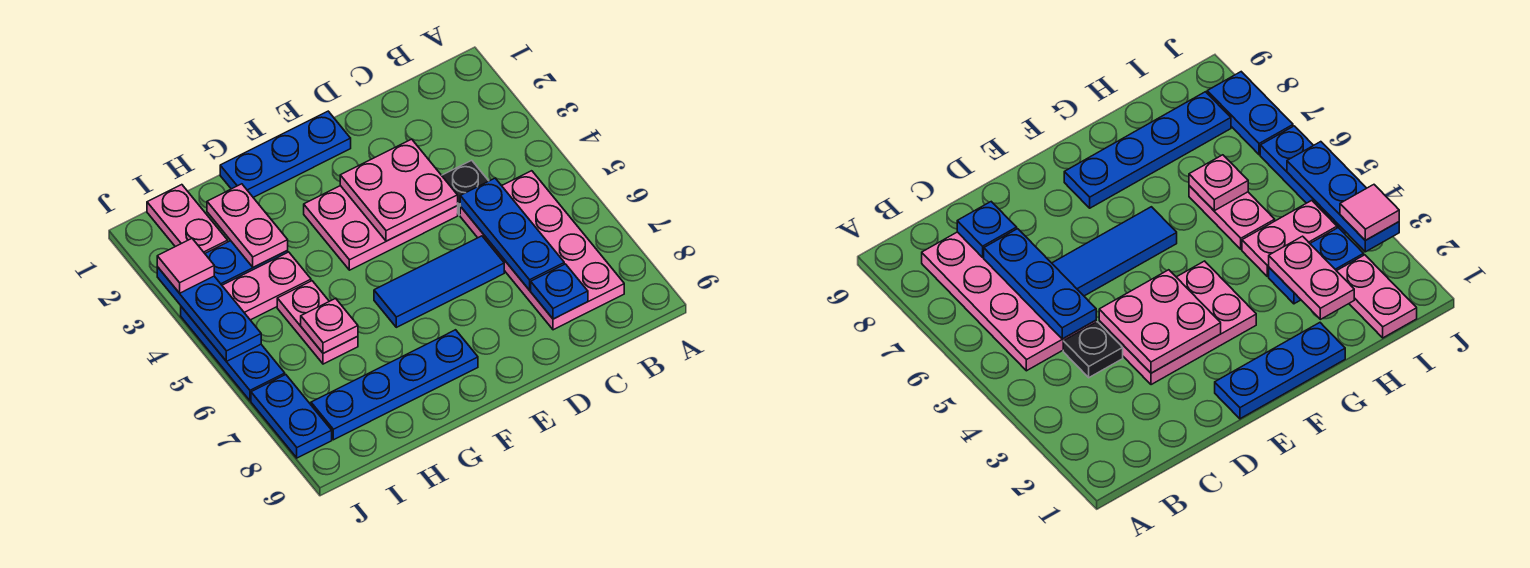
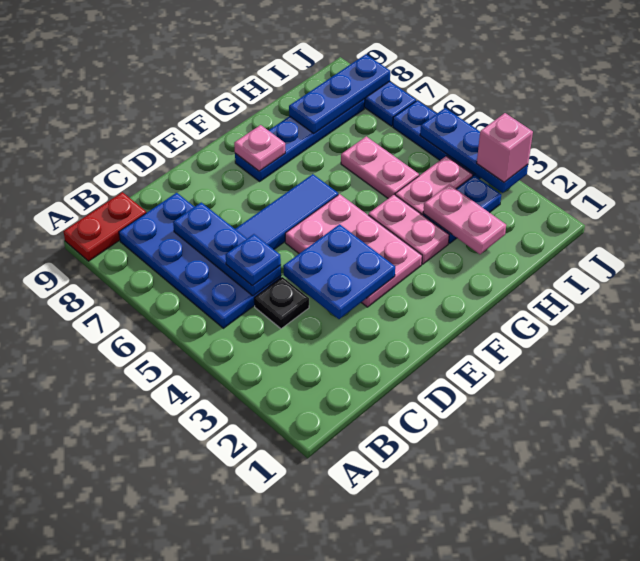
none -> red plate A9:B9 level 1
pink plate B5:C8 level 1 -> blue plate B5:C8 level 1
blue plate C8 level 2 -> blue plate C5 level 3
pink plate D3:F4 level 1 -> pink plate E3:F5 level 1
pink plate D3:E4 level 2 -> blue plate D3:E4 level 2
blue plate E1:G1 level 1 -> blue plate H8:J8 level 2
pink plate H6 level 2 -> pink plate F8 level 2
pink plate I1:I2 level 1 -> pink plate G3:G4 level 1
pink tile J3 level 3 -> pink brick J3 level 3

